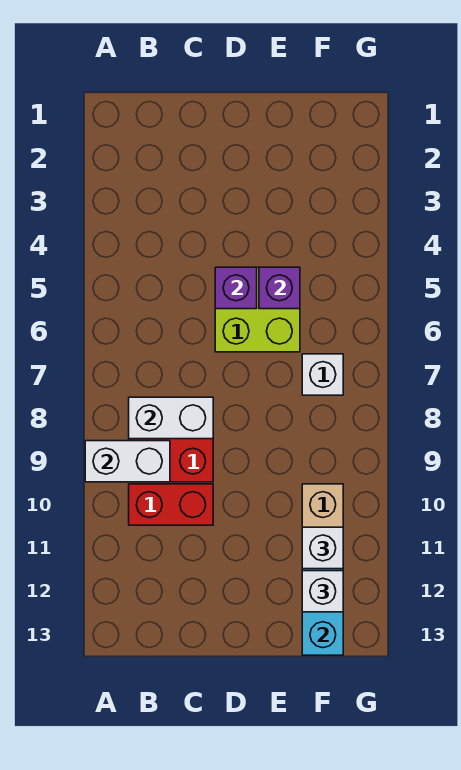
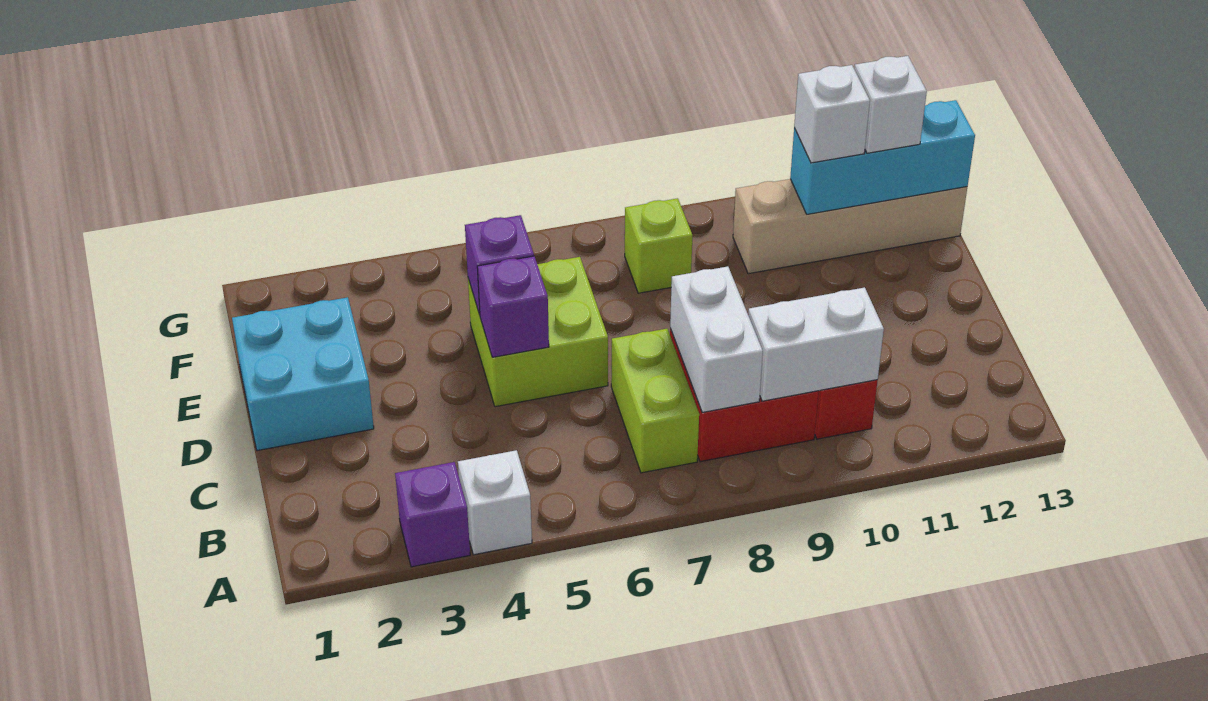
none -> purple brick A3 level 1
white brick A9:B9 level 2 -> white brick B9:B10 level 2
none -> lime brick B7:C7 level 1
none -> cyan brick D1:E2 level 1
white brick F7 level 1 -> white brick A4 level 1
none -> lime brick F8 level 1

